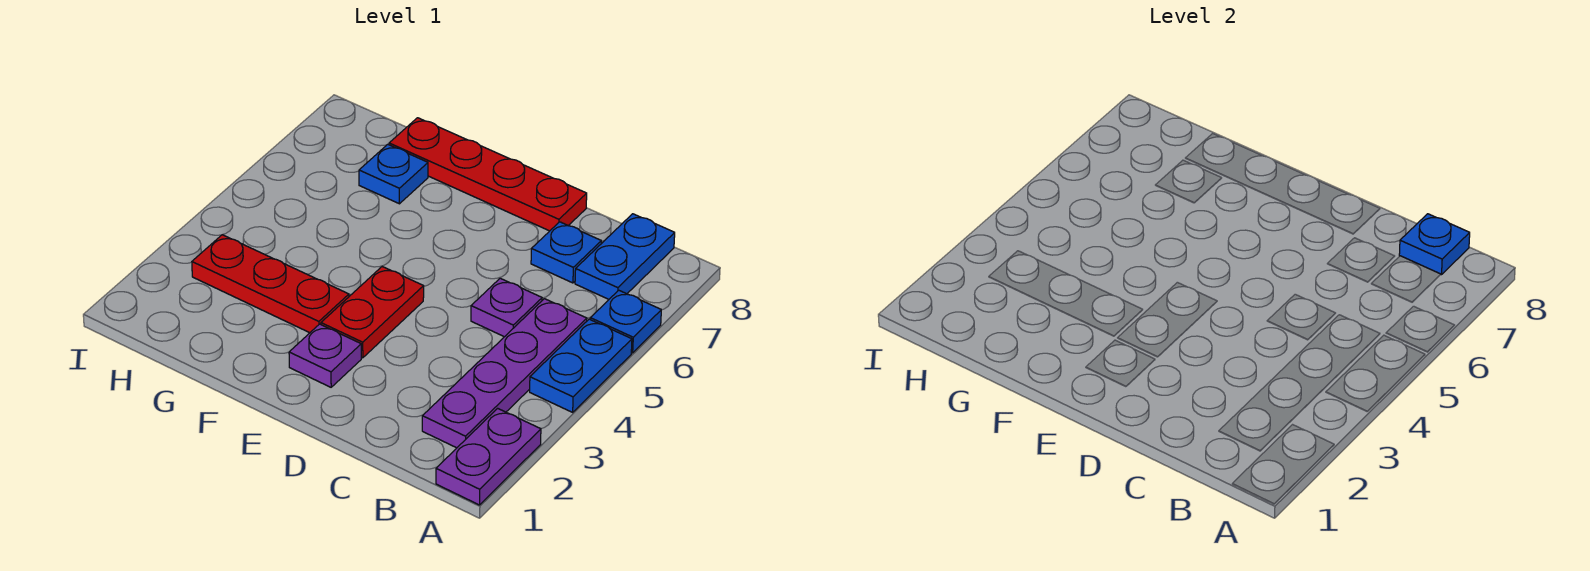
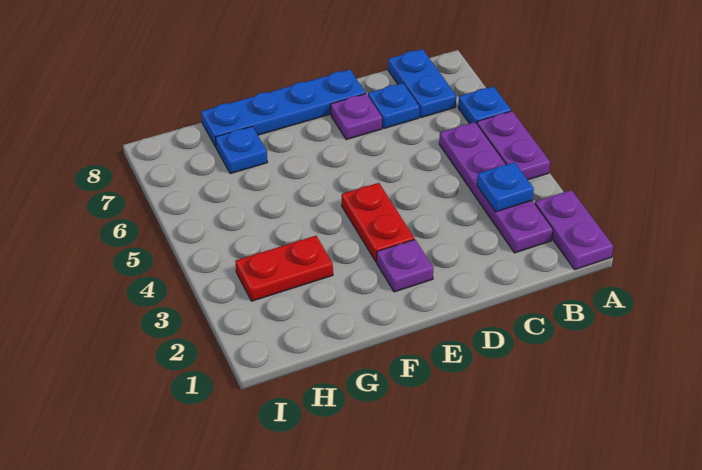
blue plate A4:A5 level 1 -> purple plate A4:A5 level 1
blue plate B8 level 2 -> blue plate B3 level 2
purple plate C5 level 1 -> purple plate D7 level 1
red plate D8:G8 level 1 -> blue plate D8:G8 level 1
red plate F3:H3 level 1 -> red plate G3:H3 level 1

